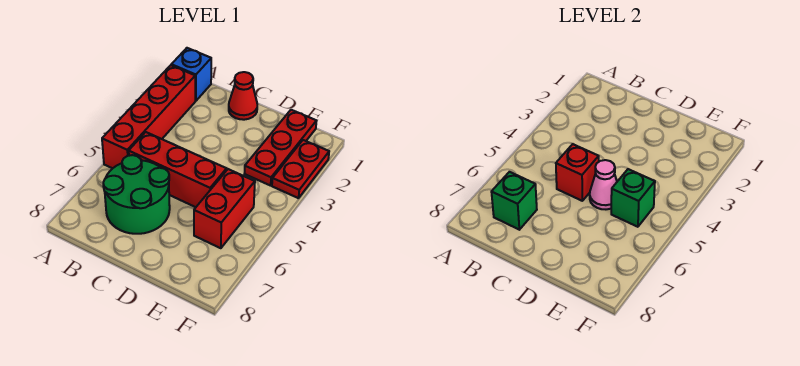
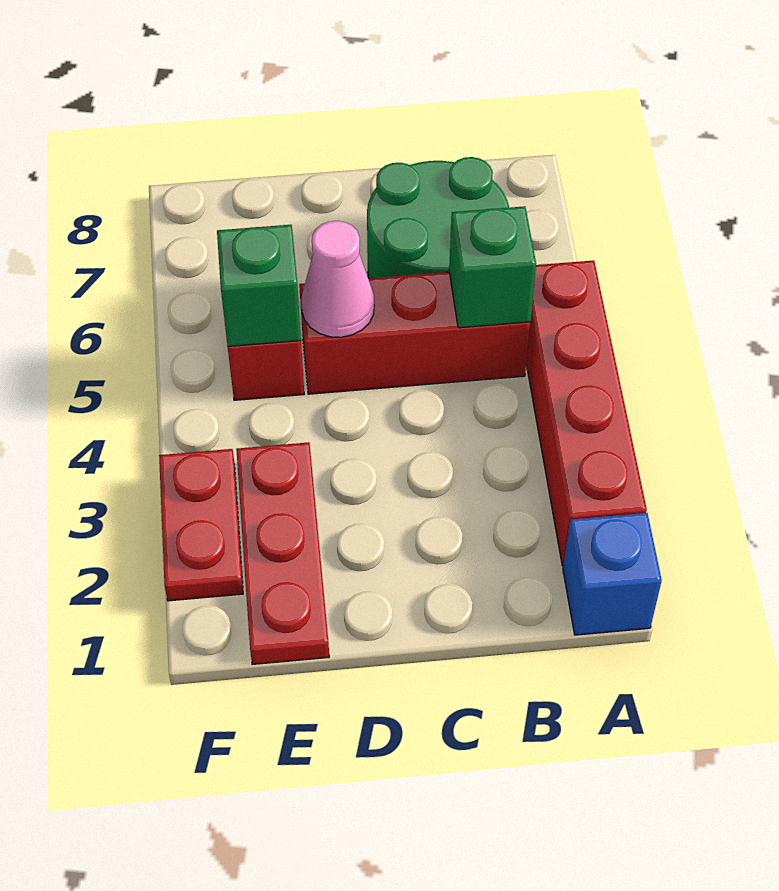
green brick B7 level 2 -> green brick B5 level 2
red cone C1 level 1 -> none
red brick C5 level 2 -> none

